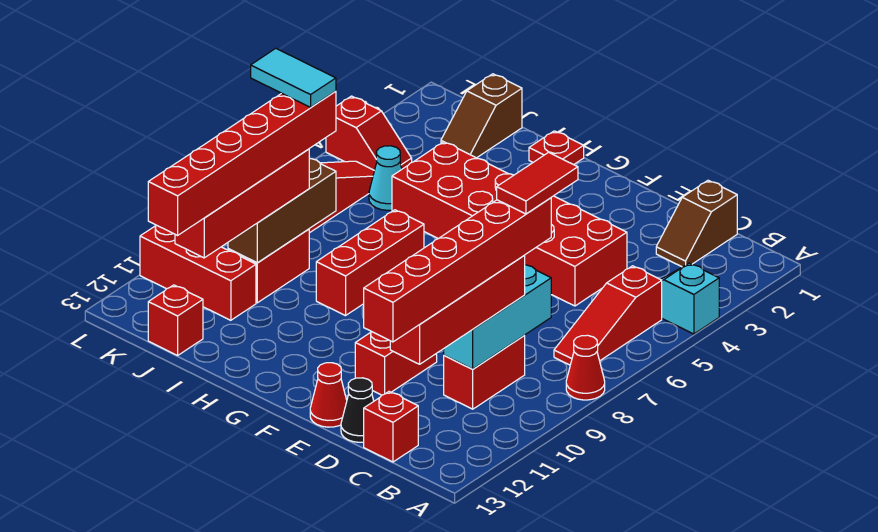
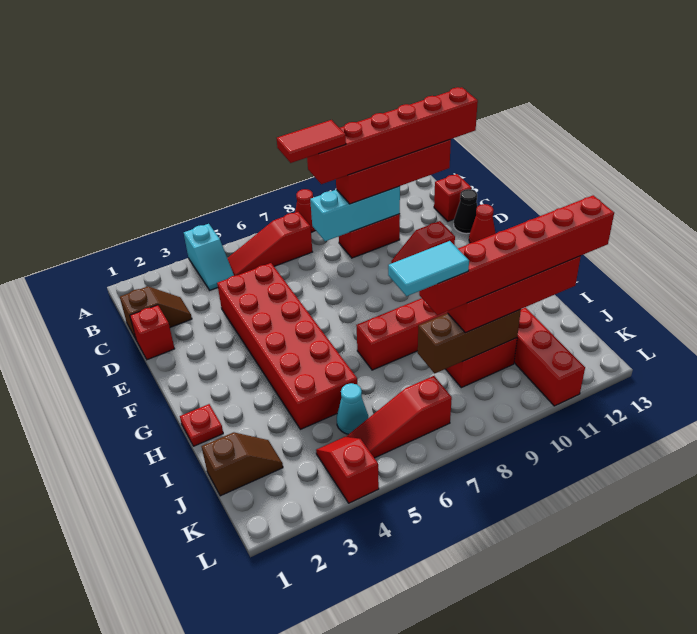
red slope B5:B7 level 1 top 5 -> red slope B5:B7 level 1 top 7
cyan tile J8:K8 level 5 -> cyan tile J7:J8 level 5
red brick J13 level 1 -> red brick D1 level 1

